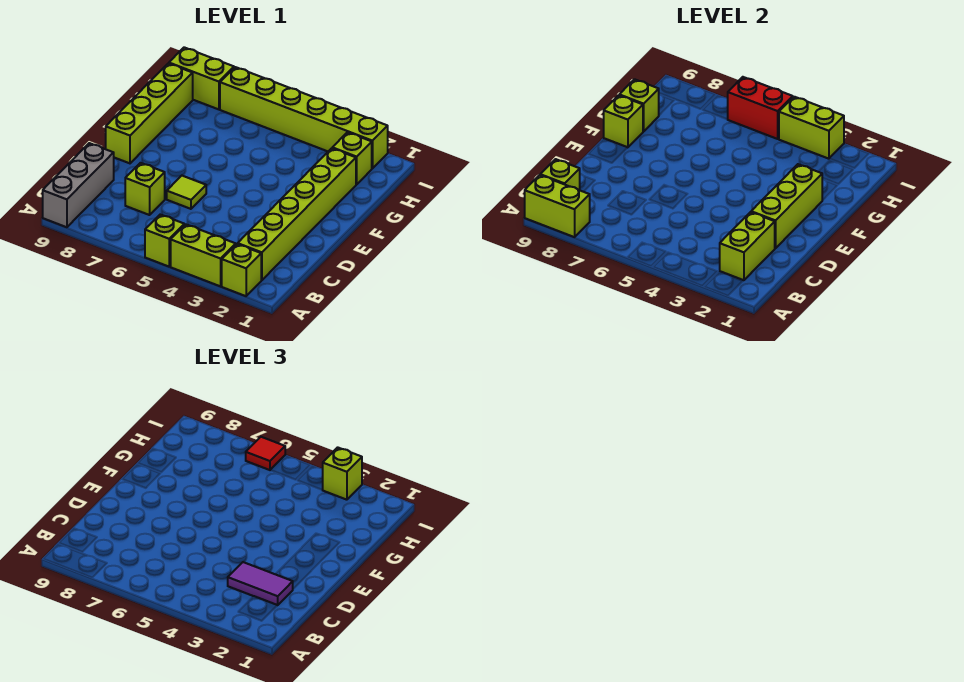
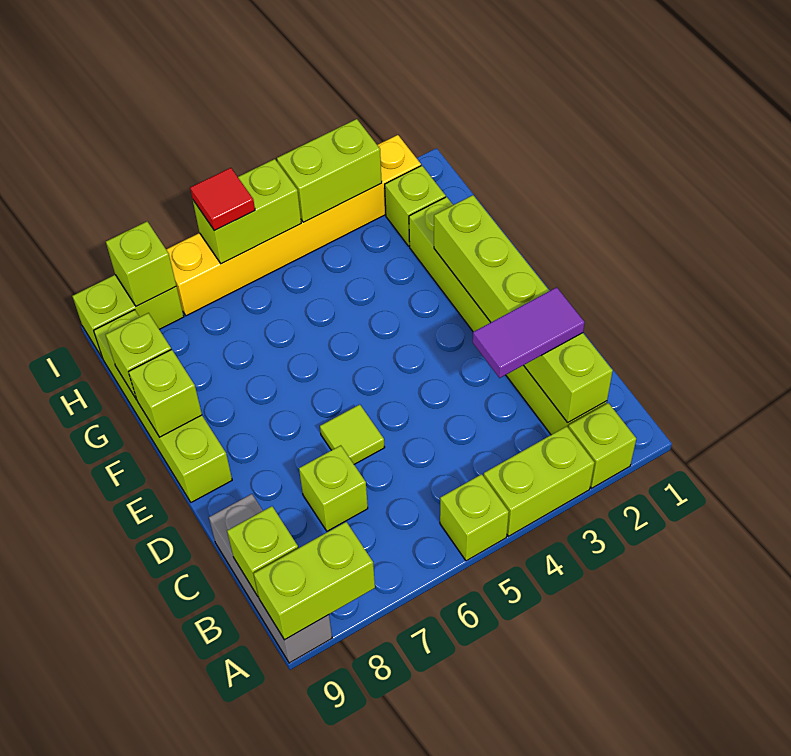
lime brick I2:I7 level 1 -> yellow brick I2:I7 level 1
lime brick I3 level 3 -> lime brick I8 level 2
red brick I5:I6 level 2 -> lime brick I5:I6 level 2

